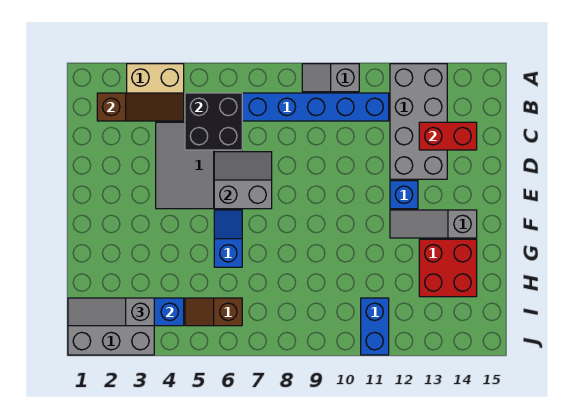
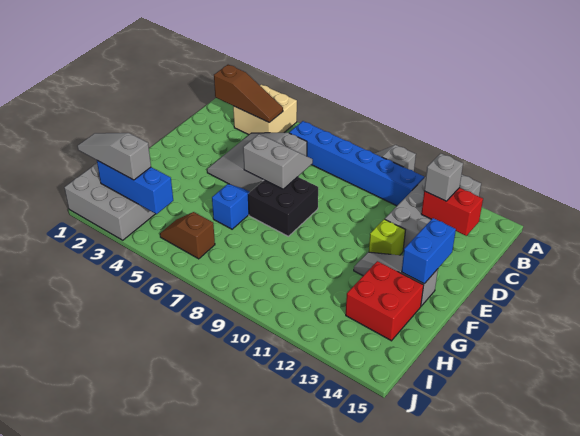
black brick B5:C6 level 2 -> black brick E7:F8 level 1
none -> grey brick C13 level 3
blue brick E12 level 1 -> lime brick E12 level 1
blue brick I11:J11 level 1 -> blue brick E14:F14 level 2

